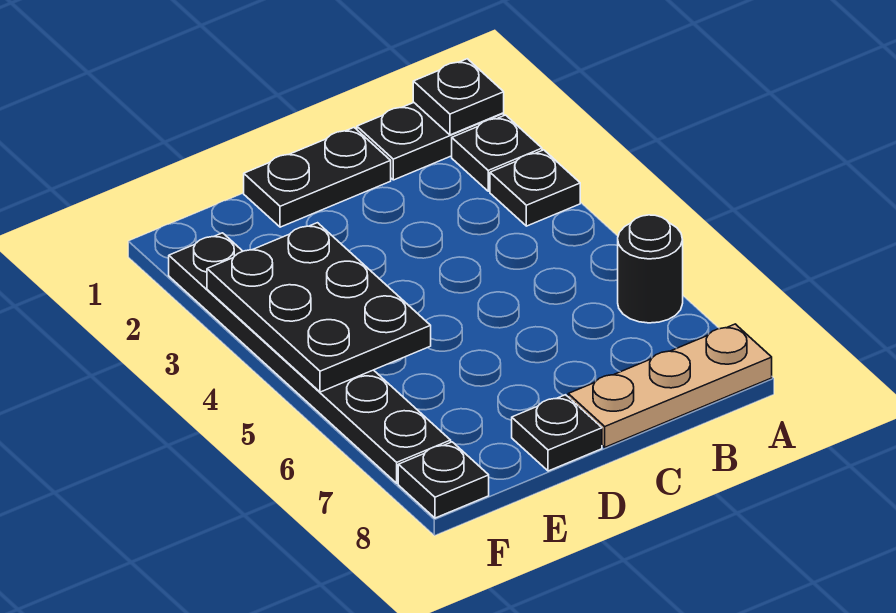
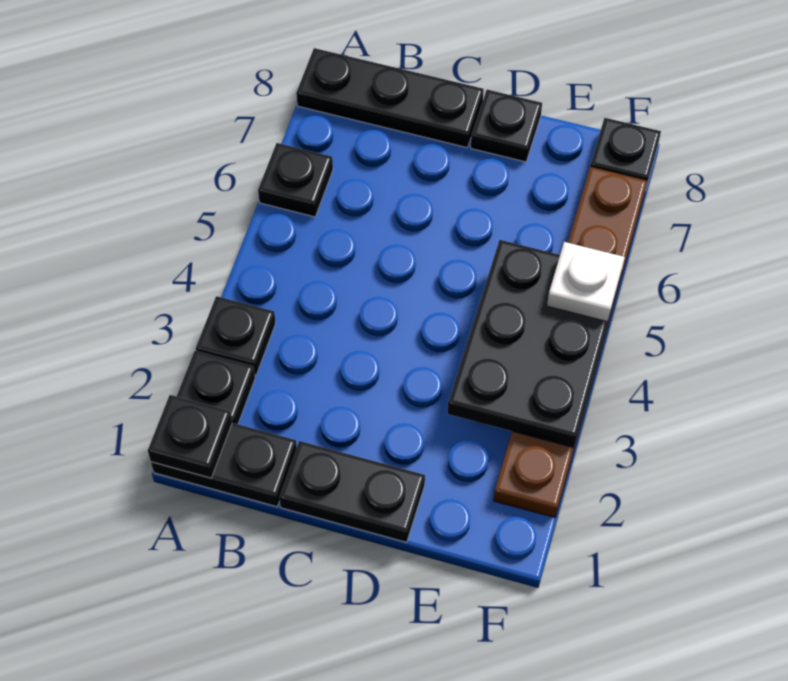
black round brick A6 level 1 -> black plate A6 level 1
tan plate A8:C8 level 1 -> black plate A8:C8 level 1
black plate F2:F7 level 1 -> brown plate F2:F7 level 1
none -> white plate F5 level 3

